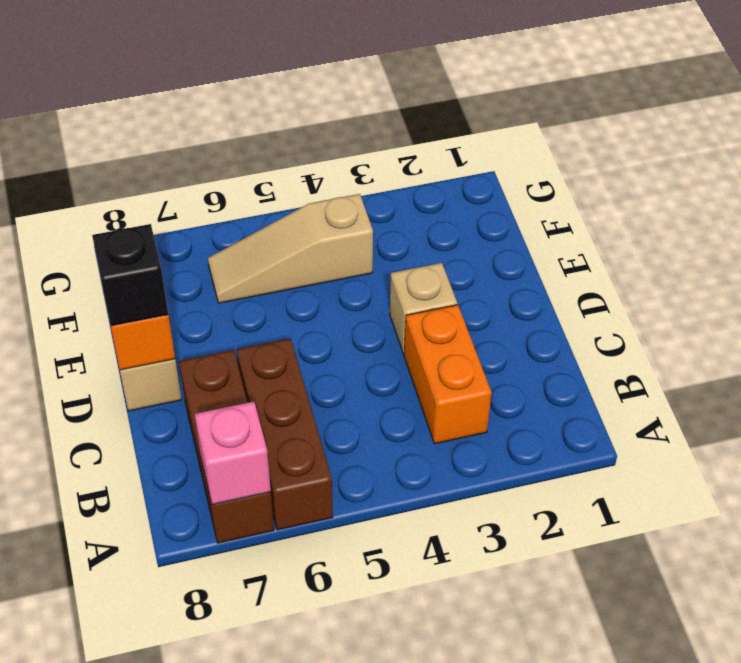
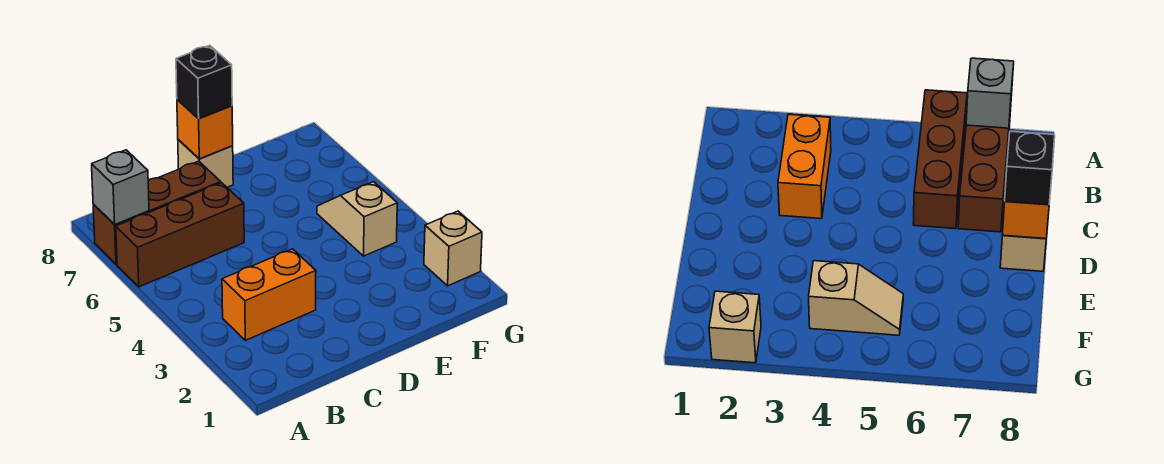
pink brick A7 level 2 -> grey brick A7 level 2
tan brick D3 level 1 -> tan brick G2 level 1
tan slope F4:F6 level 1 top 4 -> tan slope F4:F5 level 1 top 4

